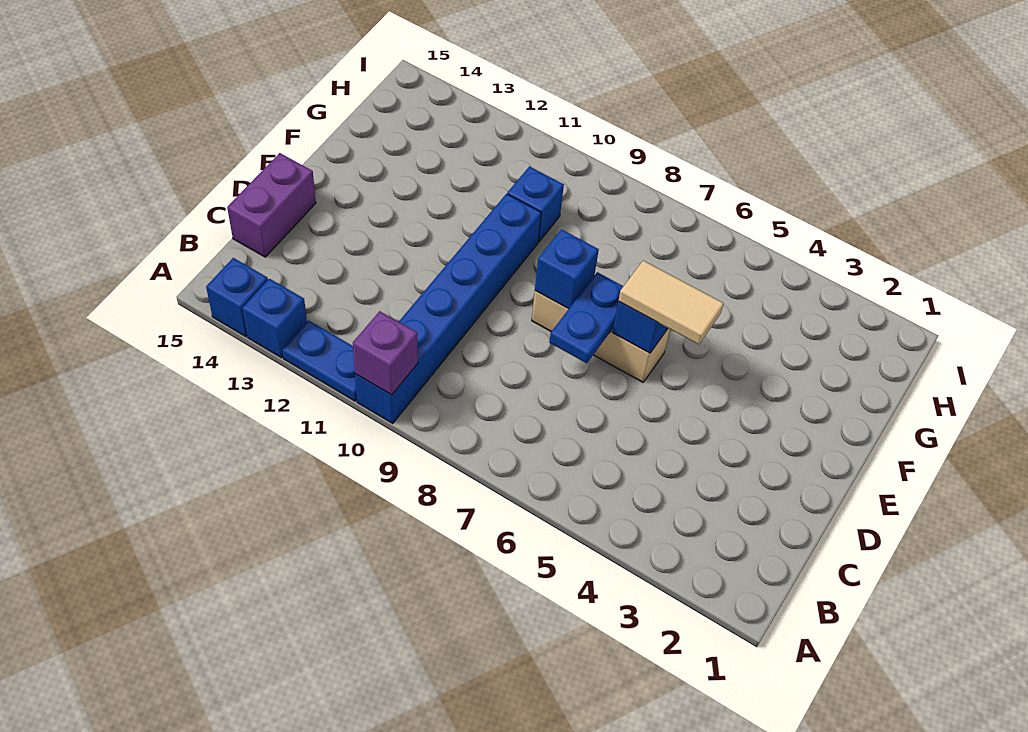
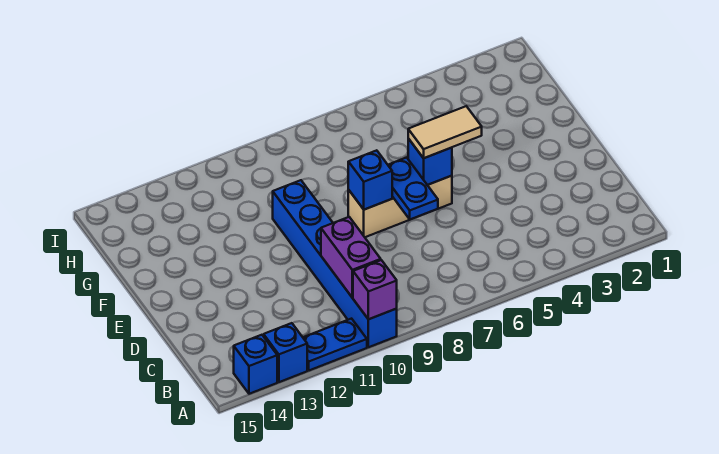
purple brick C15:D15 level 1 -> purple brick B10:C10 level 2
blue brick G10 level 1 -> none

